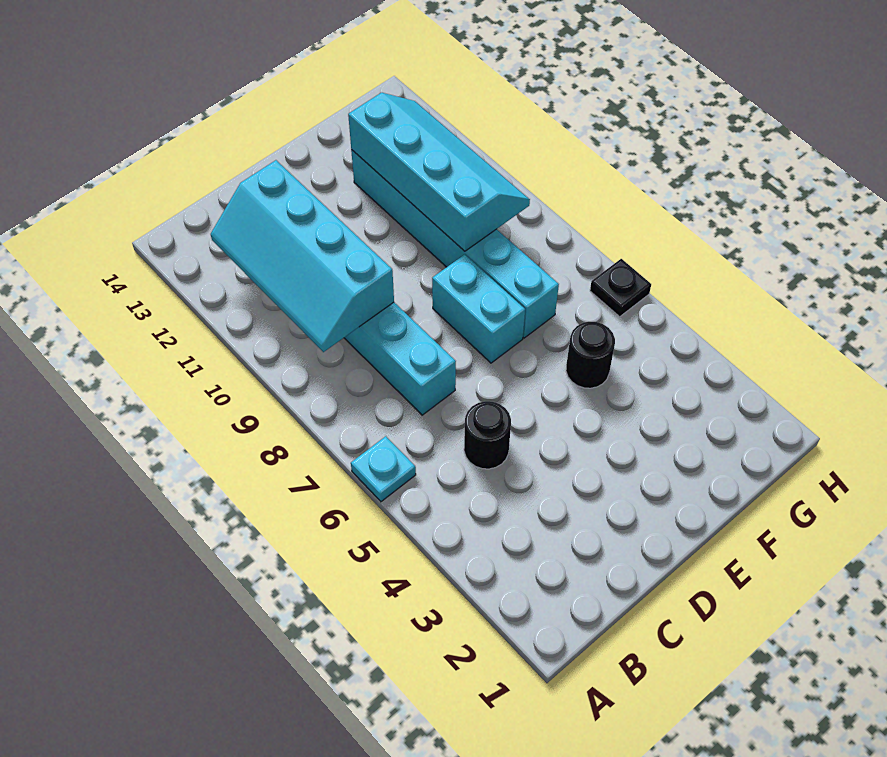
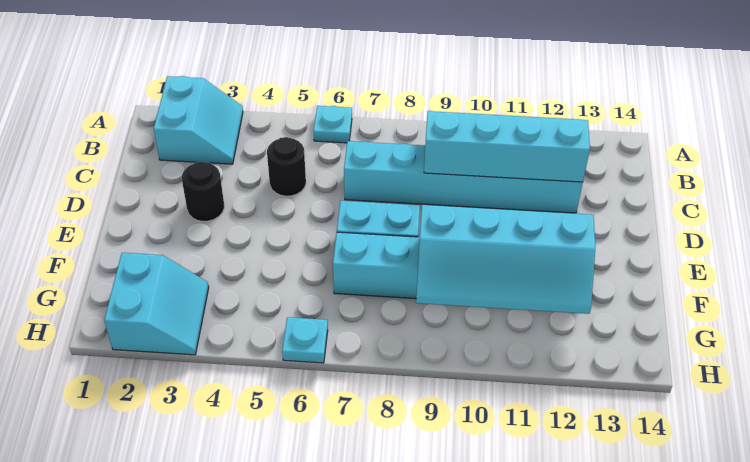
none -> cyan slope A2:B3 level 1 top 2
black round brick F5 level 1 -> black round brick D3 level 1
none -> cyan slope G2:H3 level 1 top 2
black plate H6 level 1 -> cyan plate H6 level 1

